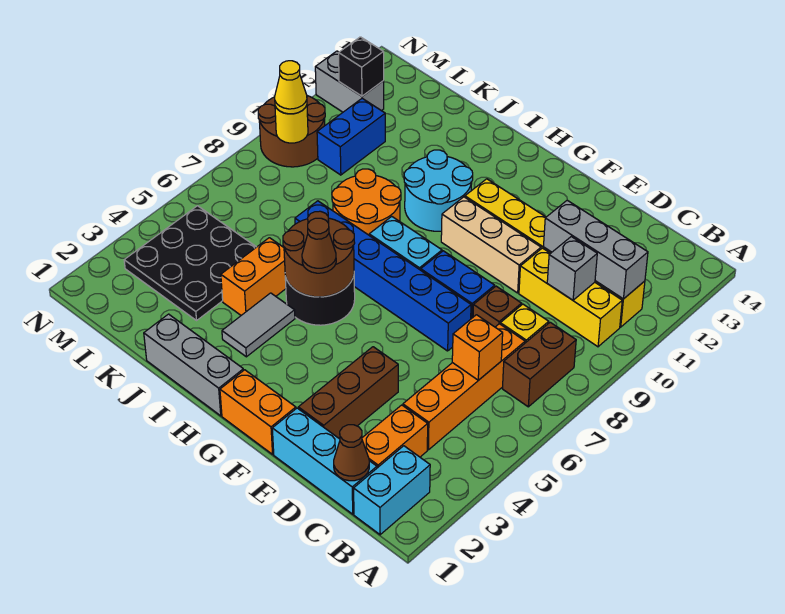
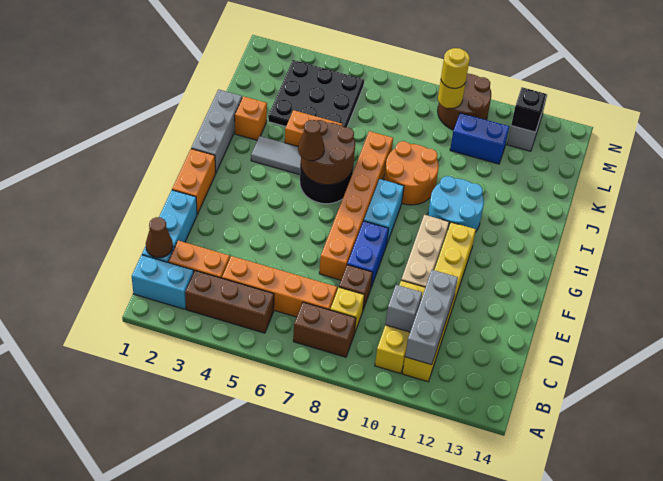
orange brick C6 level 2 -> orange brick J2 level 1
brown brick E2:E4 level 1 -> brown brick B3:B5 level 1
blue brick E7:J7 level 1 -> orange brick E7:J7 level 1
yellow cone M9 level 3 -> yellow round brick M9 level 3

